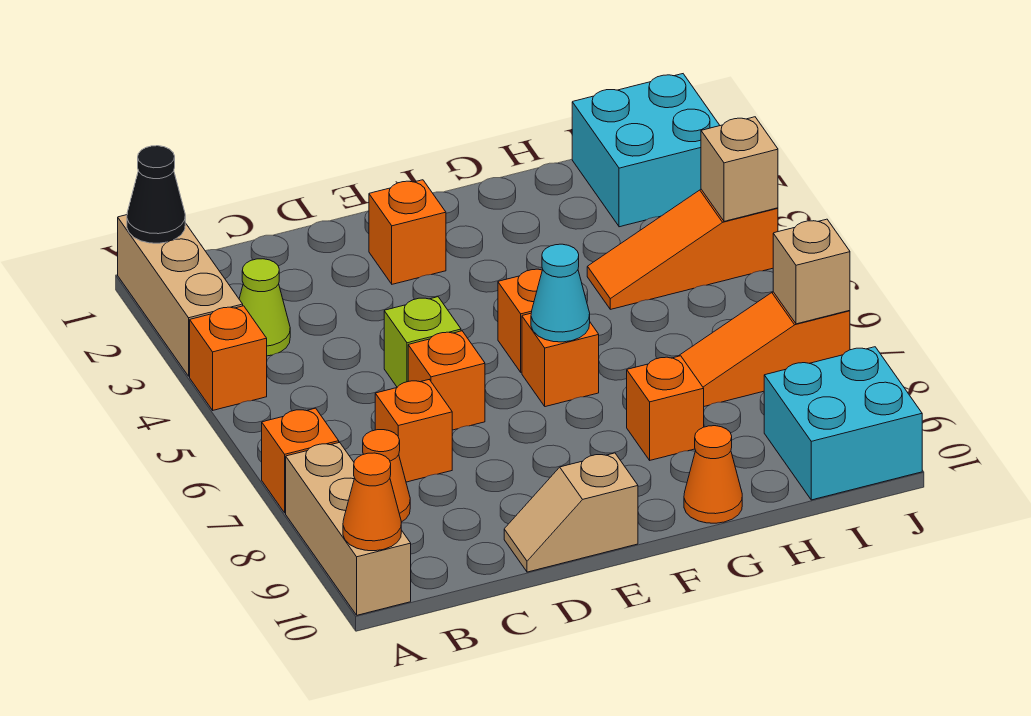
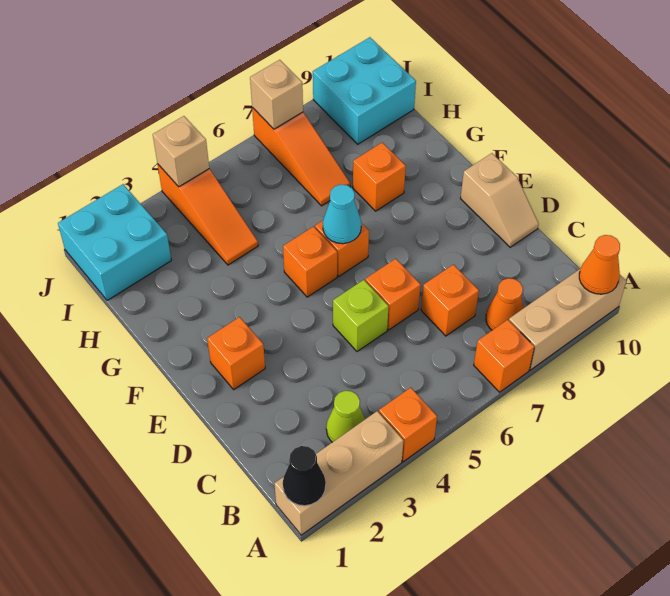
orange cone G10 level 1 -> none

